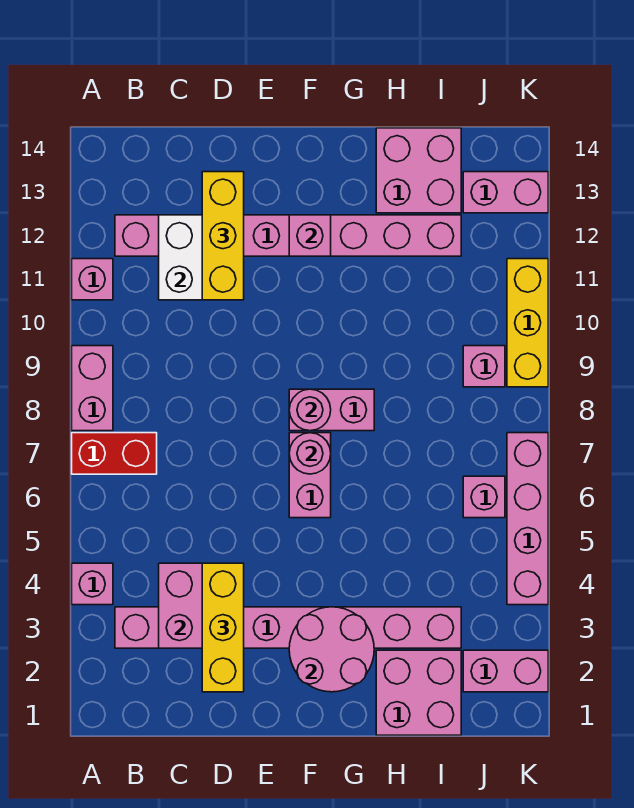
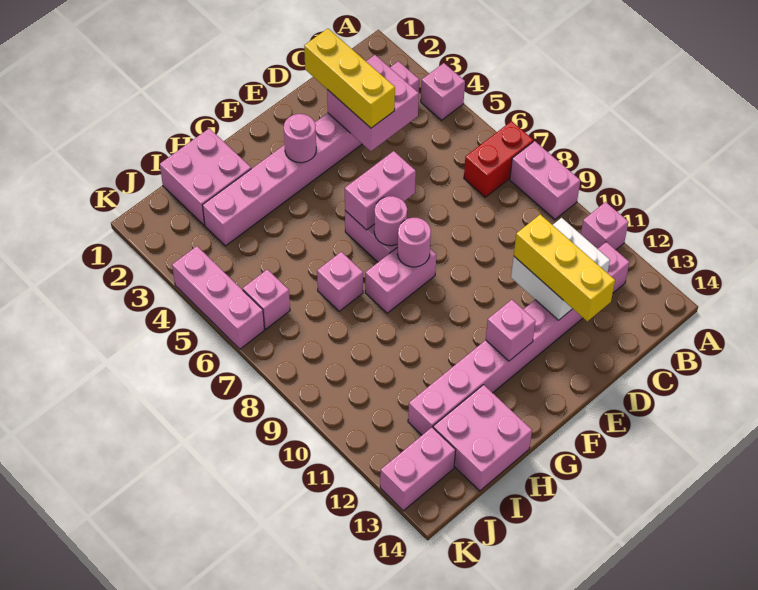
pink round brick F2:G3 level 2 -> pink round brick F3 level 2
pink brick J2:K2 level 1 -> pink brick E6:F6 level 2
pink brick J9 level 1 -> pink brick H7 level 1
pink brick K4:K7 level 1 -> pink brick K4:K6 level 1
yellow brick K9:K11 level 1 -> none

